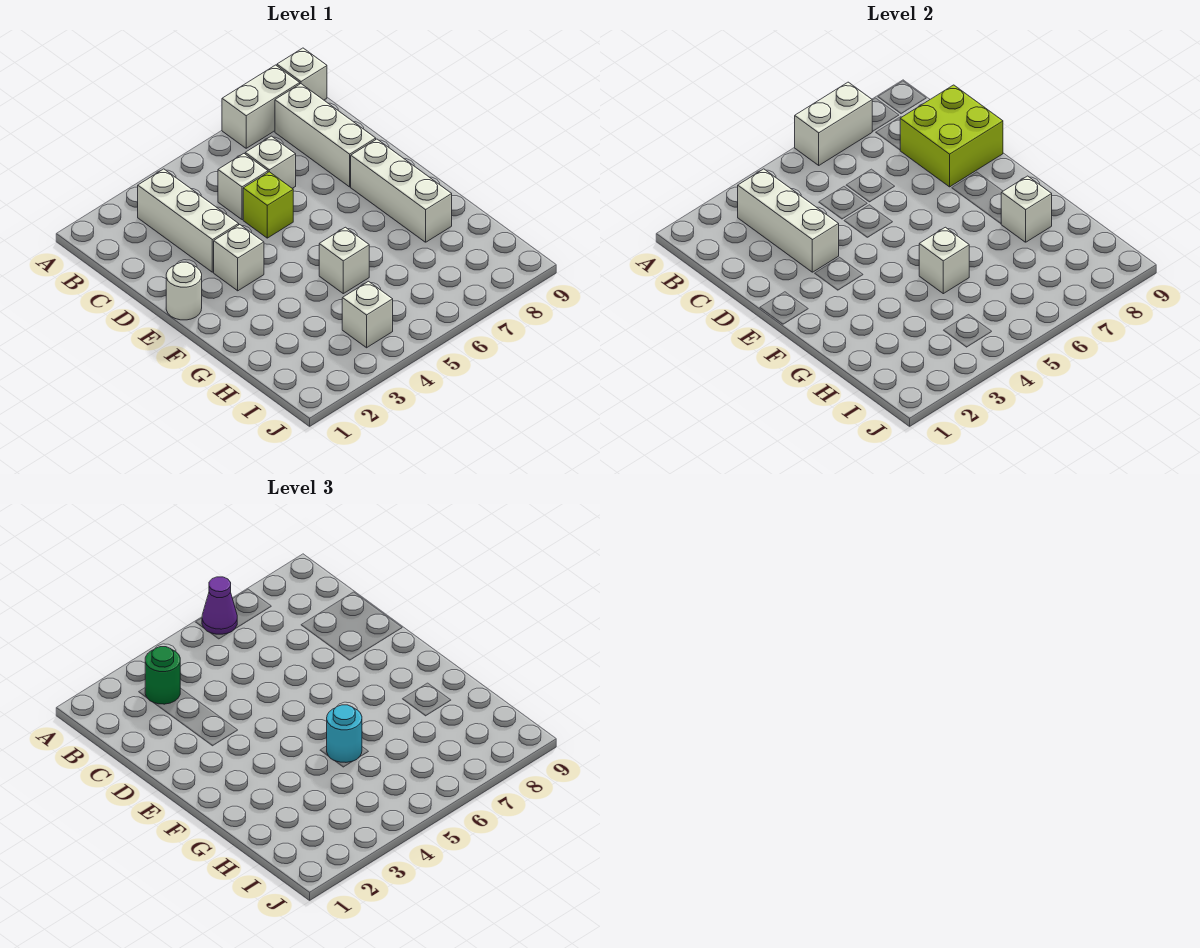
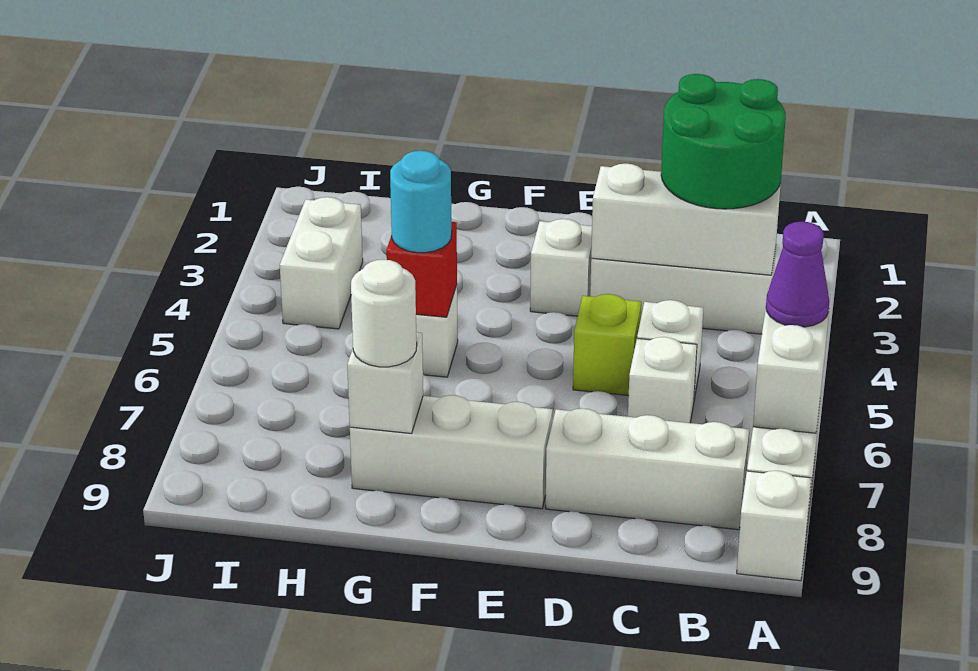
green round brick B3 level 3 -> green round brick B2:C3 level 3
lime brick C8:D9 level 2 -> none
white round brick E1 level 1 -> white round brick G8 level 3
white brick G5 level 2 -> red brick G5 level 2
white brick I4 level 1 -> white brick I3:I4 level 1

